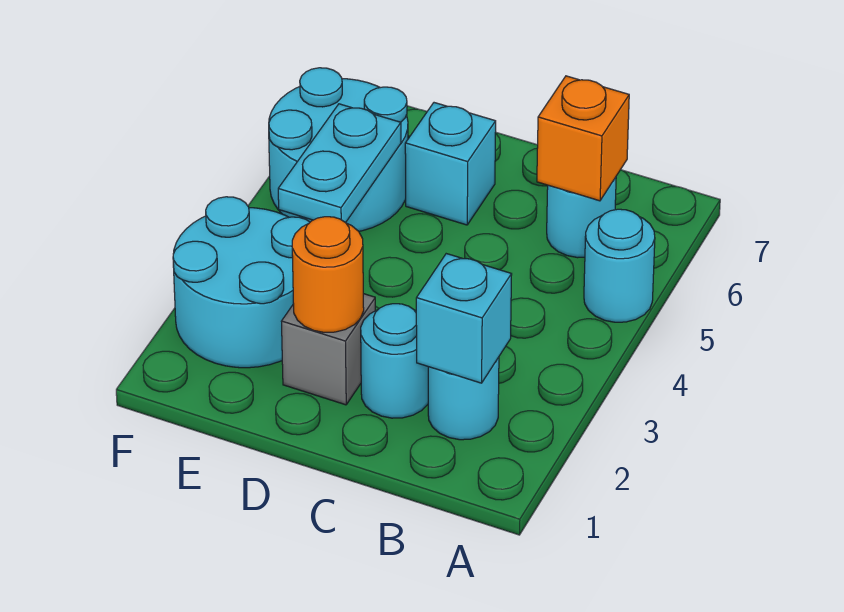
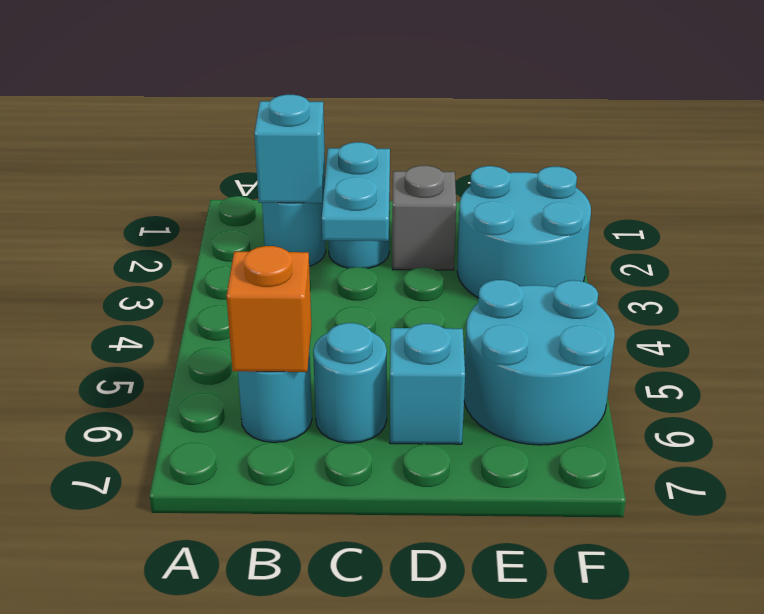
cyan round brick A5 level 1 -> cyan round brick C6 level 1
orange round brick D2 level 2 -> none
cyan plate E4:E5 level 2 -> cyan plate C2:C3 level 2

